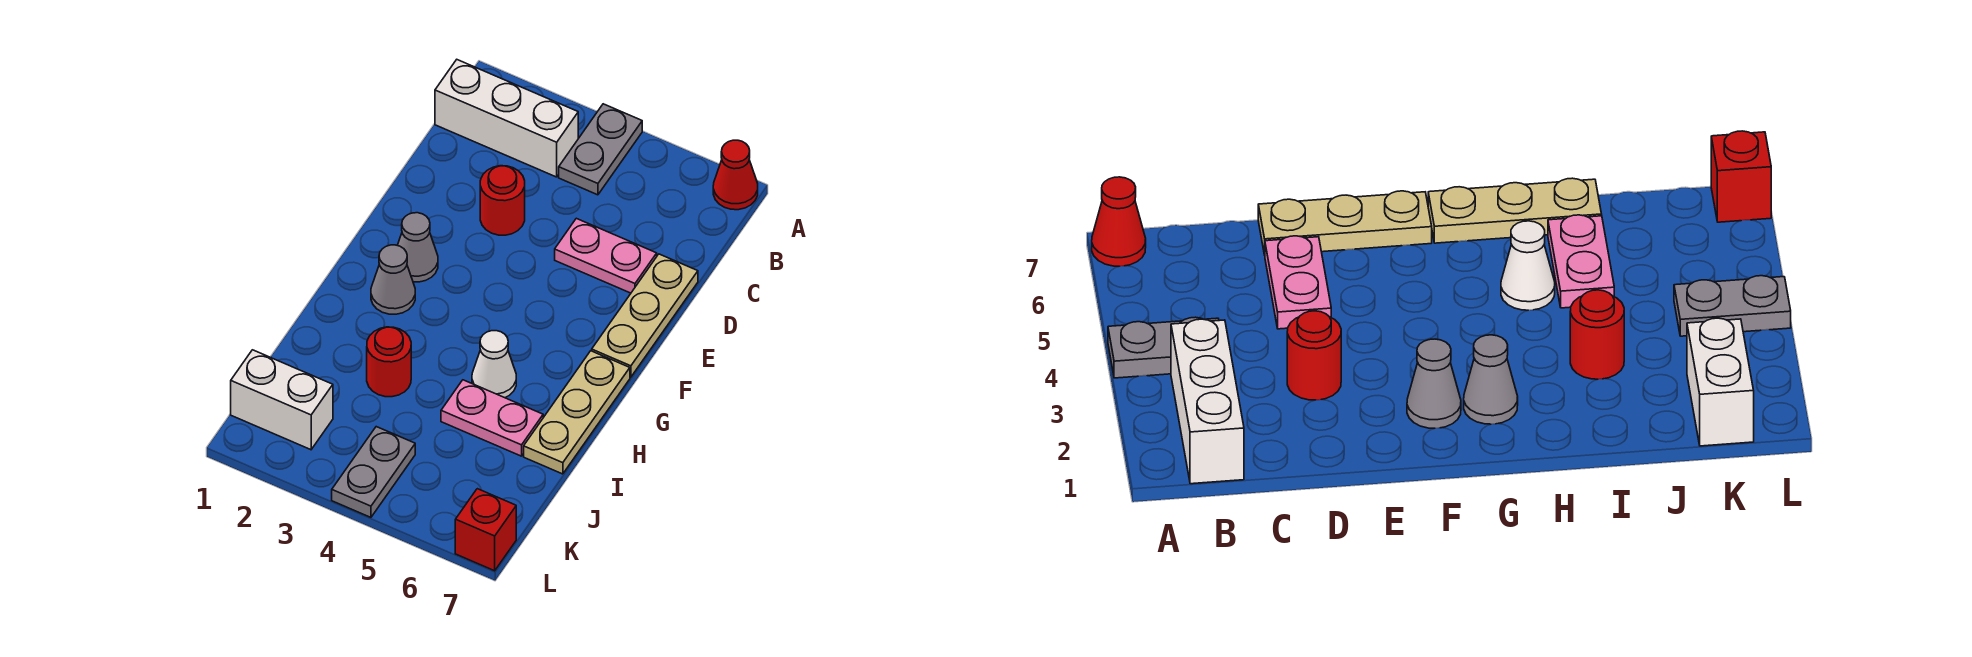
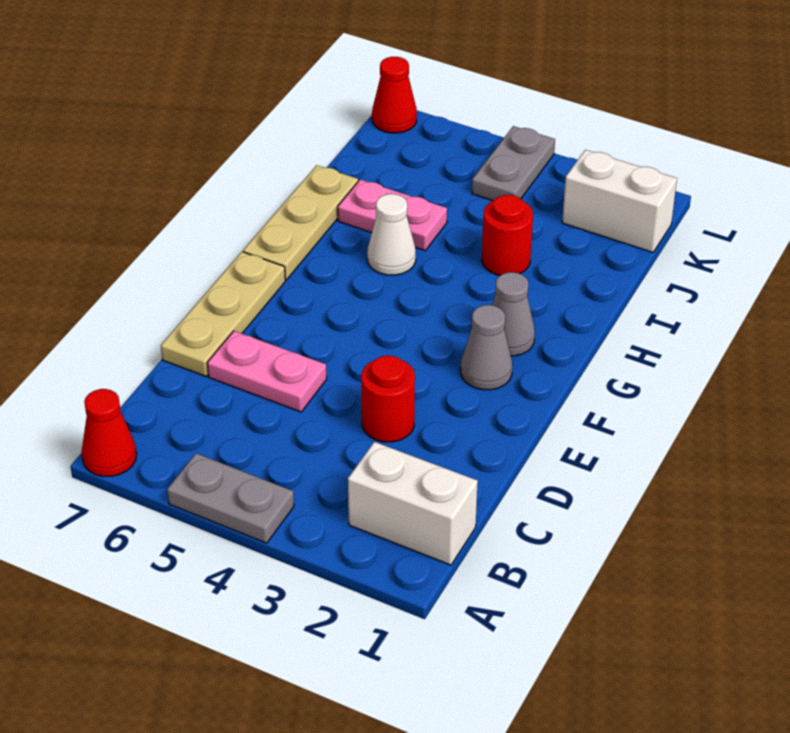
grey plate A4:B4 level 1 -> grey plate A4:A5 level 1
white brick B1:B3 level 1 -> white brick B1:B2 level 1
red brick L7 level 1 -> red cone L7 level 1

